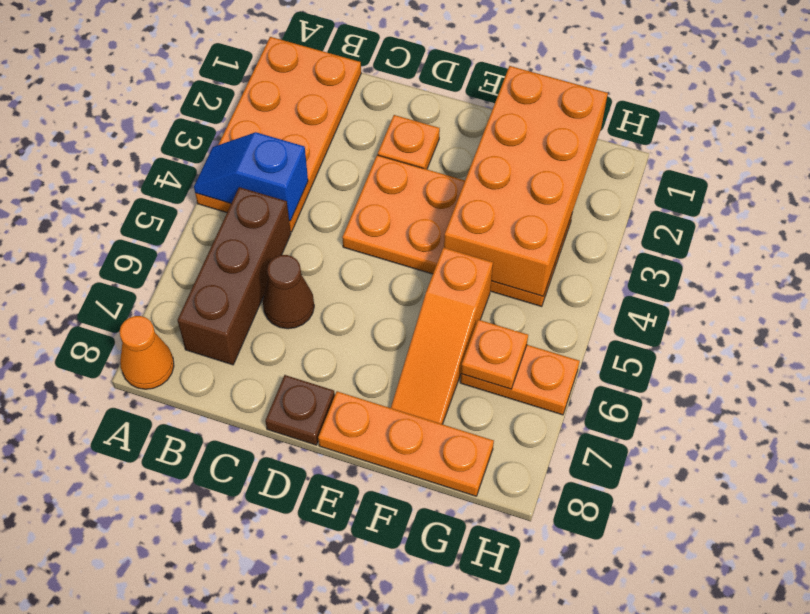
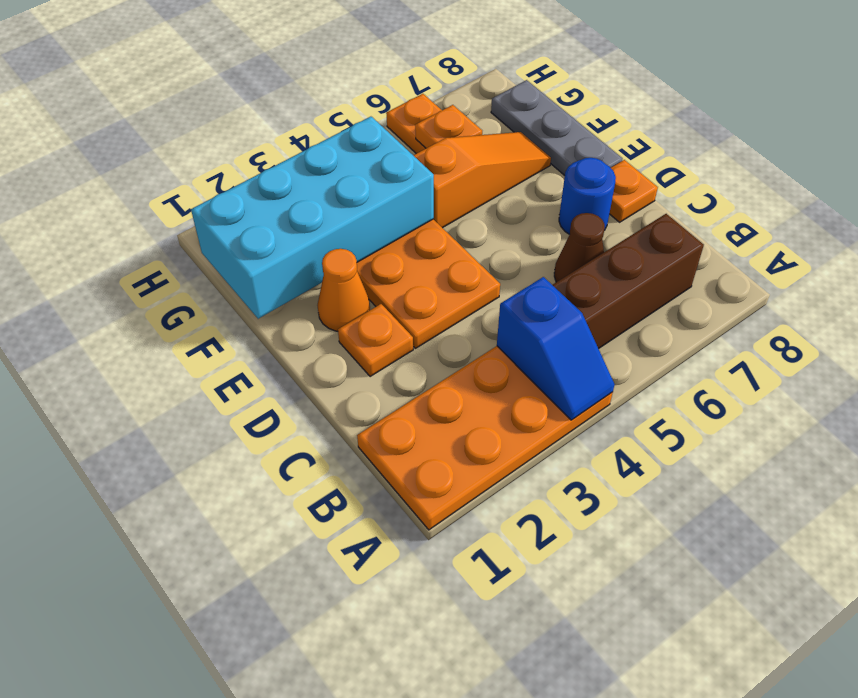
orange cone A8 level 1 -> orange cone E2 level 1
none -> blue round brick D7 level 1
brown plate D8 level 1 -> orange plate D8 level 1
orange plate E8:G8 level 1 -> grey plate E8:G8 level 1
orange brick F1:G4 level 2 -> cyan brick F1:G4 level 2

